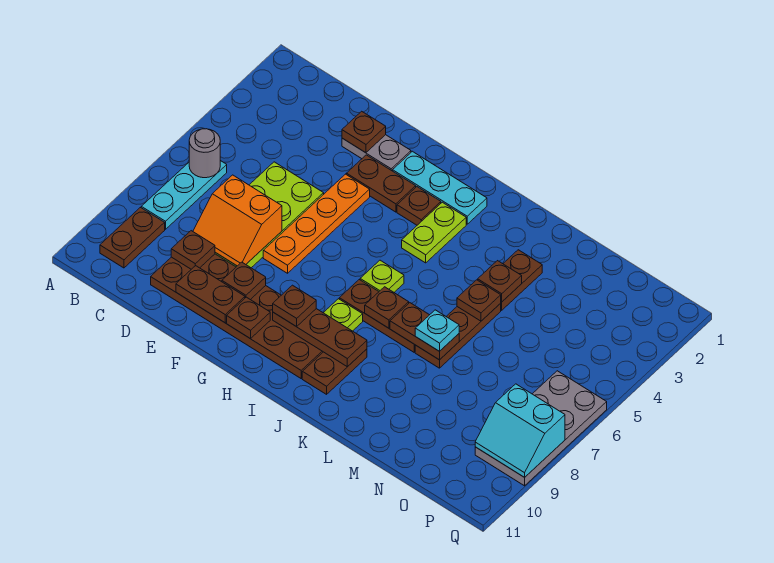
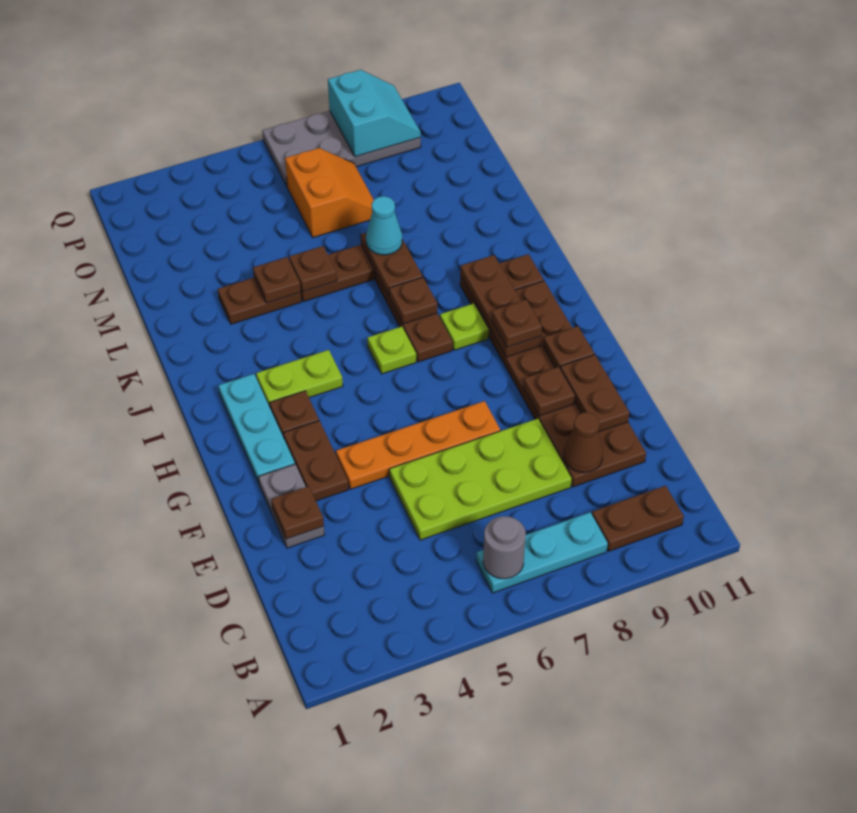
orange slope D7:E8 level 2 top 7 -> orange slope N6:O7 level 1 top 6
brown plate D9 level 2 -> brown cone D9 level 2
cyan plate L7 level 3 -> cyan cone L7 level 3

